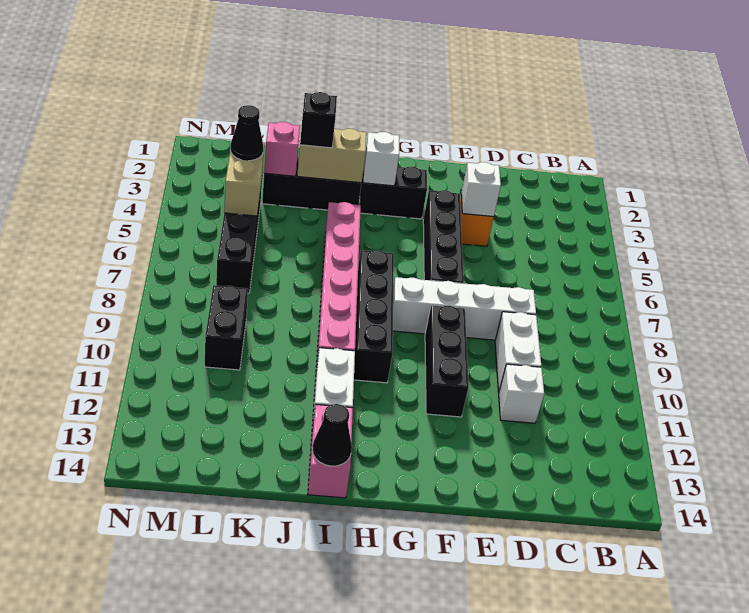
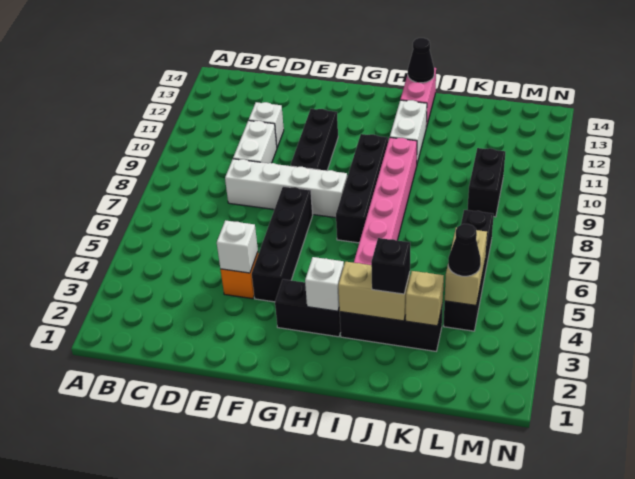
pink brick K3 level 2 -> tan brick K3 level 2

